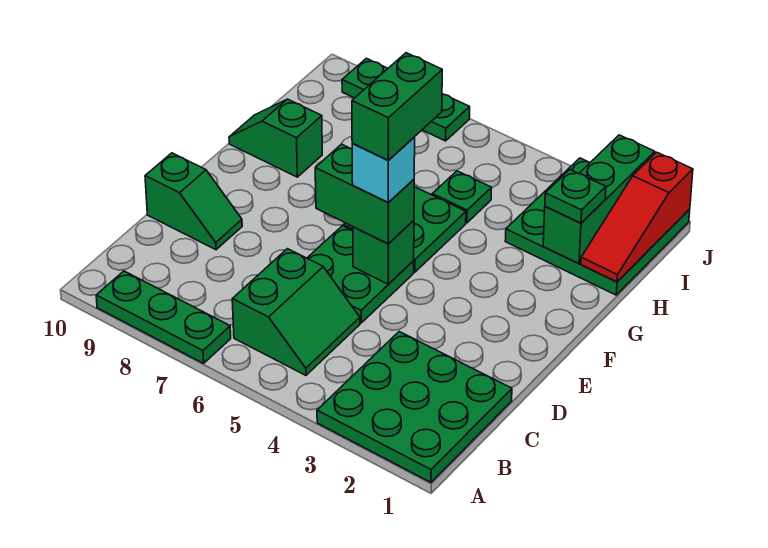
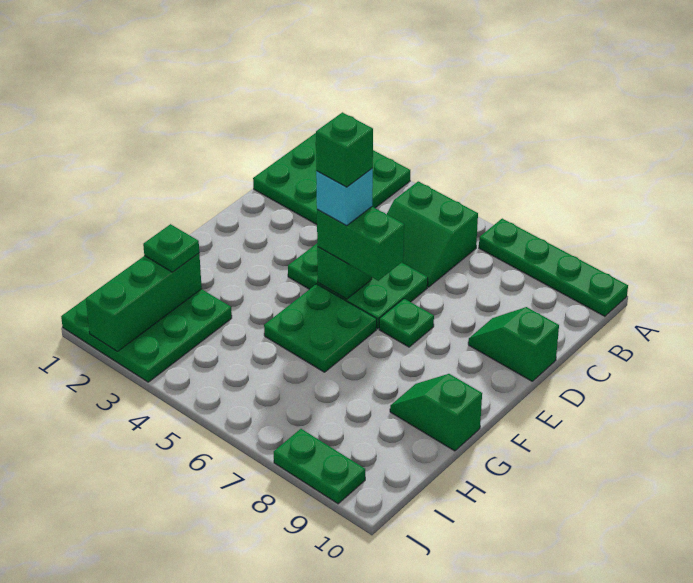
green plate A7:A9 level 1 -> green plate A7:A10 level 1
green slope B5:C6 level 1 top 6 -> green slope B5:C6 level 1 top B
green plate D5:E6 level 1 -> green plate D4:E6 level 1
green brick E5:F5 level 5 -> green brick E5 level 5
green slope G9:G10 level 1 top 9 -> green slope G9:G10 level 1 top 10
red slope H1:J1 level 2 top J -> none
green plate H5 level 1 -> green plate E7 level 1
green plate J7:J9 level 1 -> green plate J8:J9 level 1

